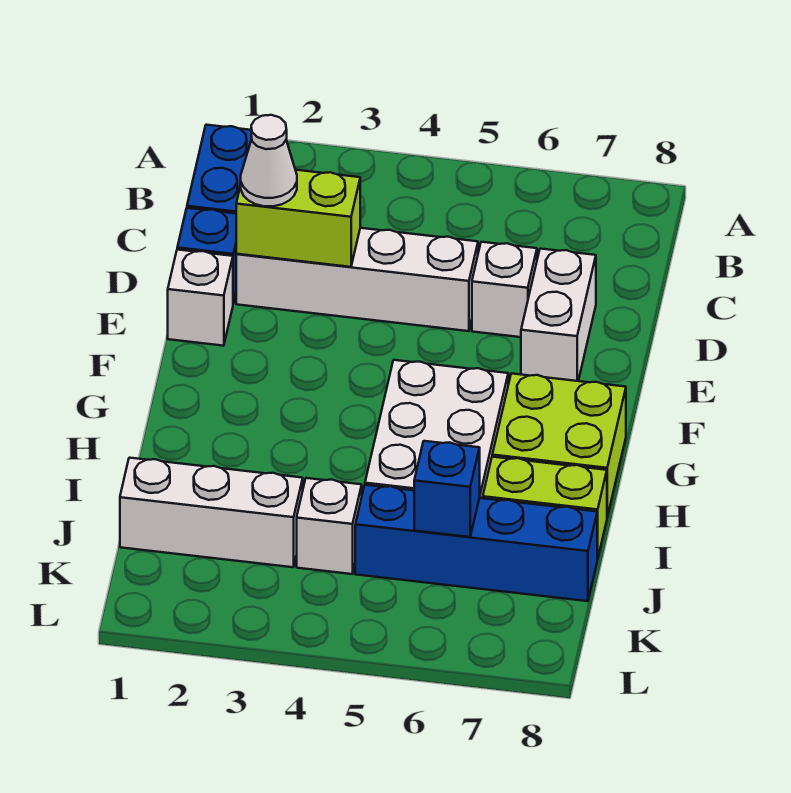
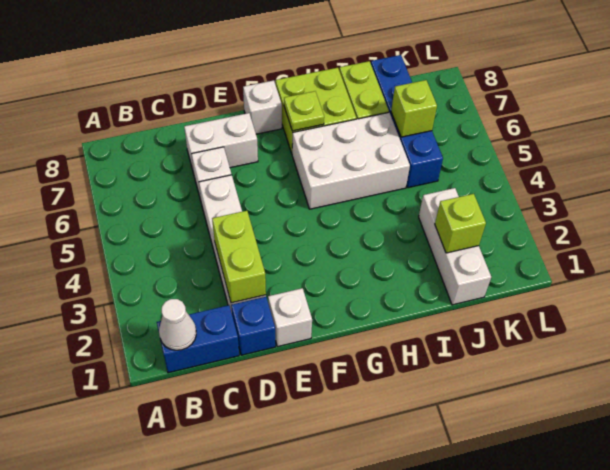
white cone D2 level 3 -> white cone B1 level 2
none -> lime plate G7 level 2
none -> lime brick J2 level 2
white brick J4 level 1 -> white brick F8 level 1
blue brick J6 level 2 -> lime brick J6 level 2

